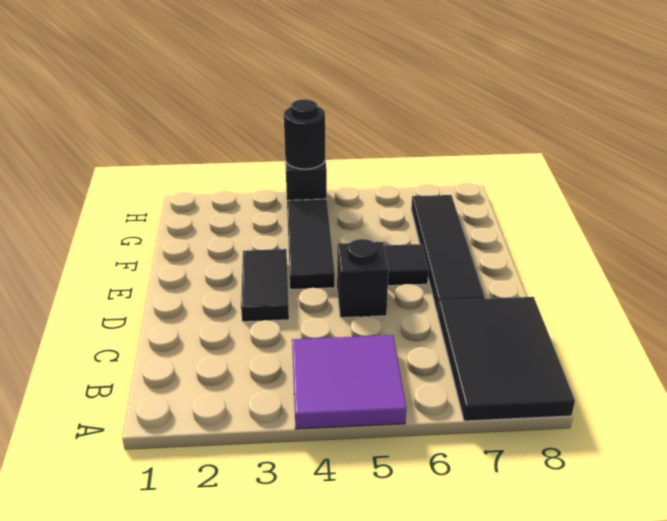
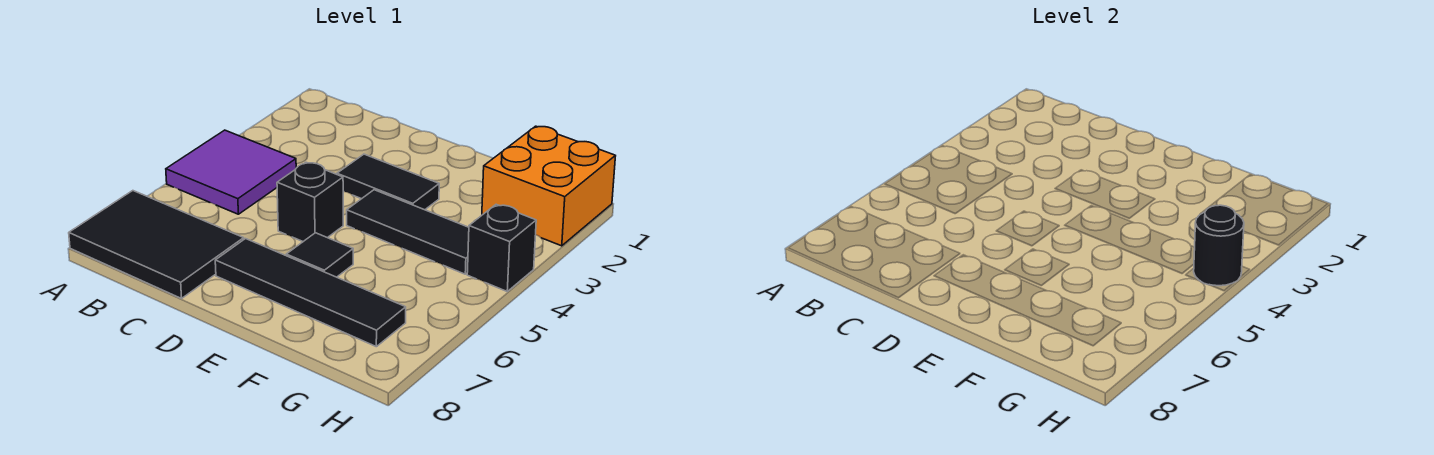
none -> orange brick G1:H2 level 1

